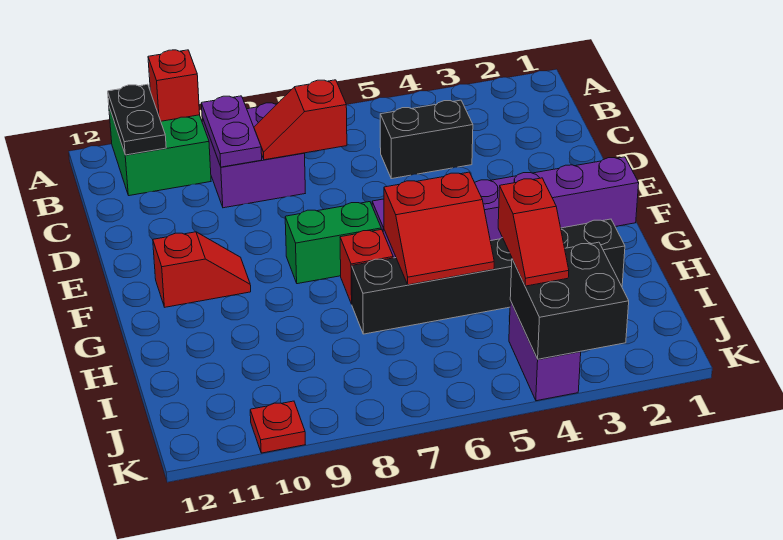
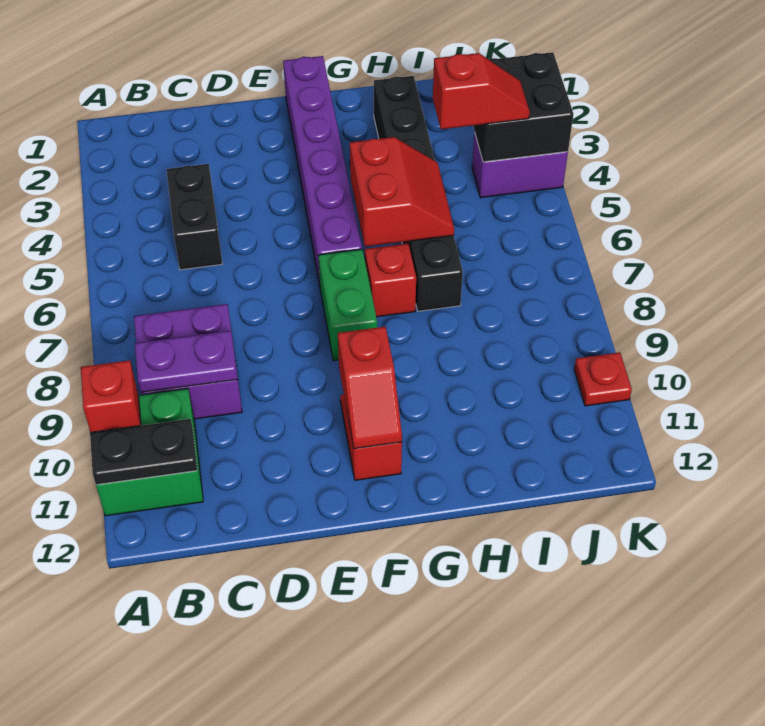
red slope C7:C8 level 2 top 7 -> red slope F10:F11 level 2 top 10

